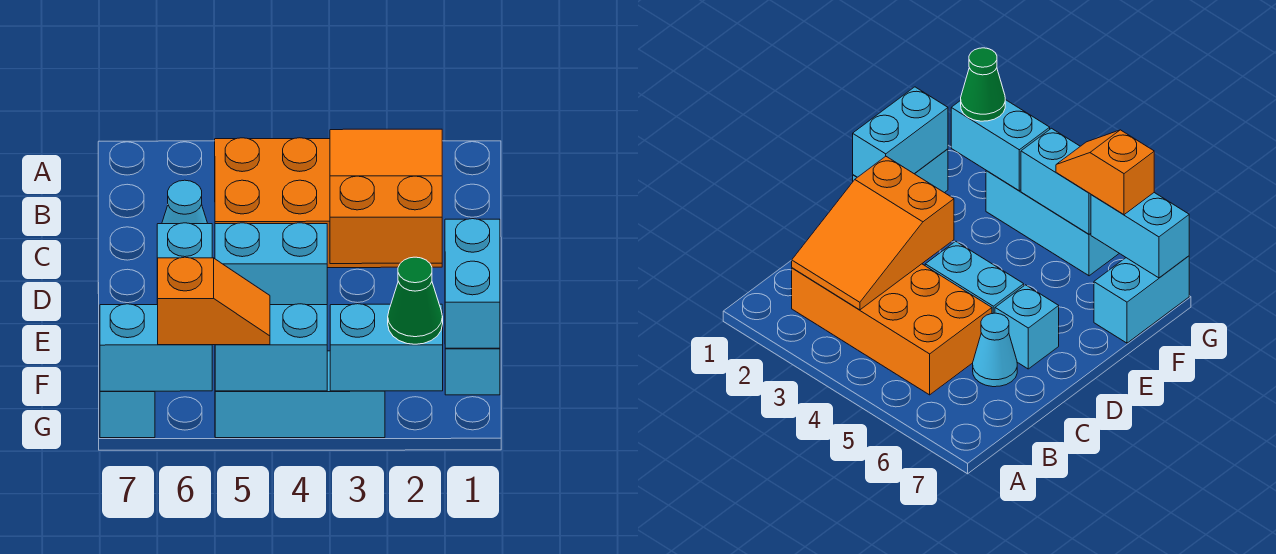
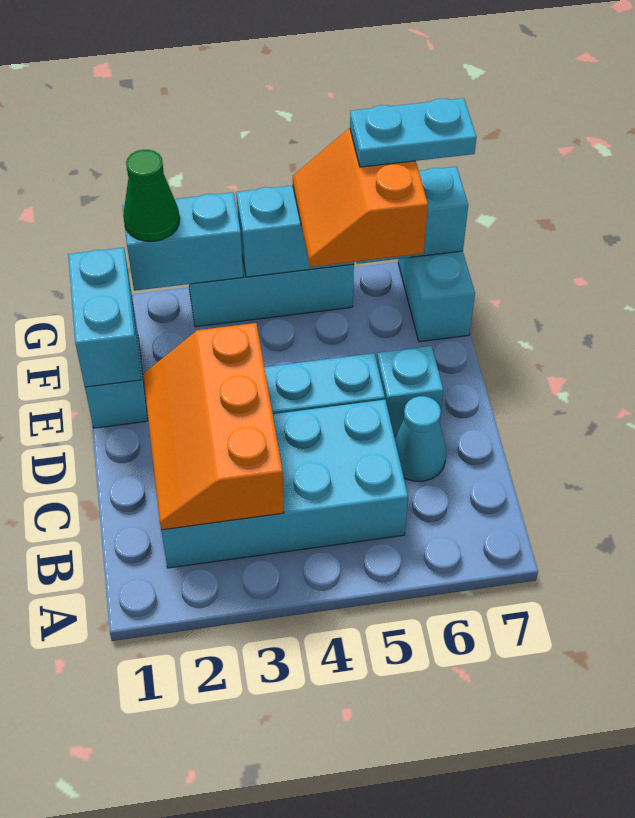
orange brick B2:C5 level 1 -> cyan brick B2:C5 level 1
orange slope B2:D3 level 2 top D -> orange slope B2:D3 level 2 top 3
orange slope G5:G6 level 3 top 6 -> orange slope F5:G6 level 3 top 6
none -> cyan plate G6:G7 level 4

